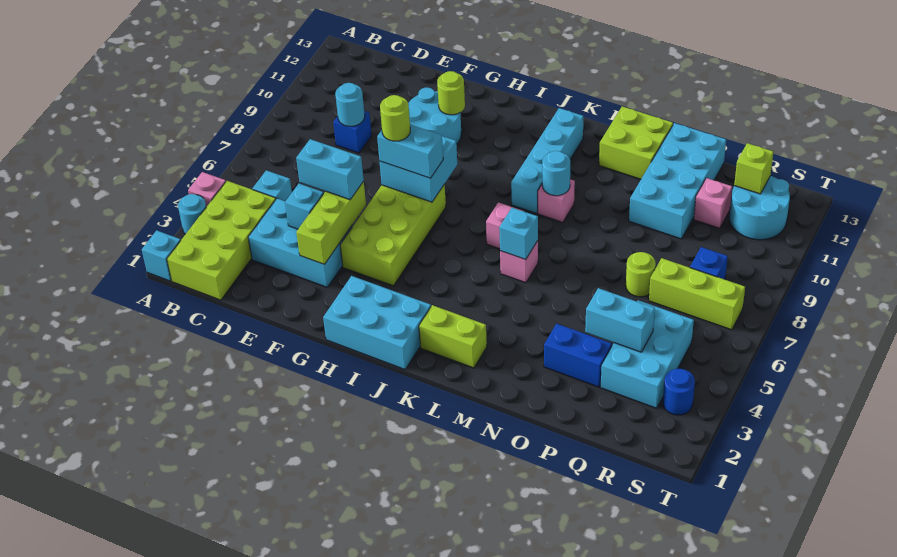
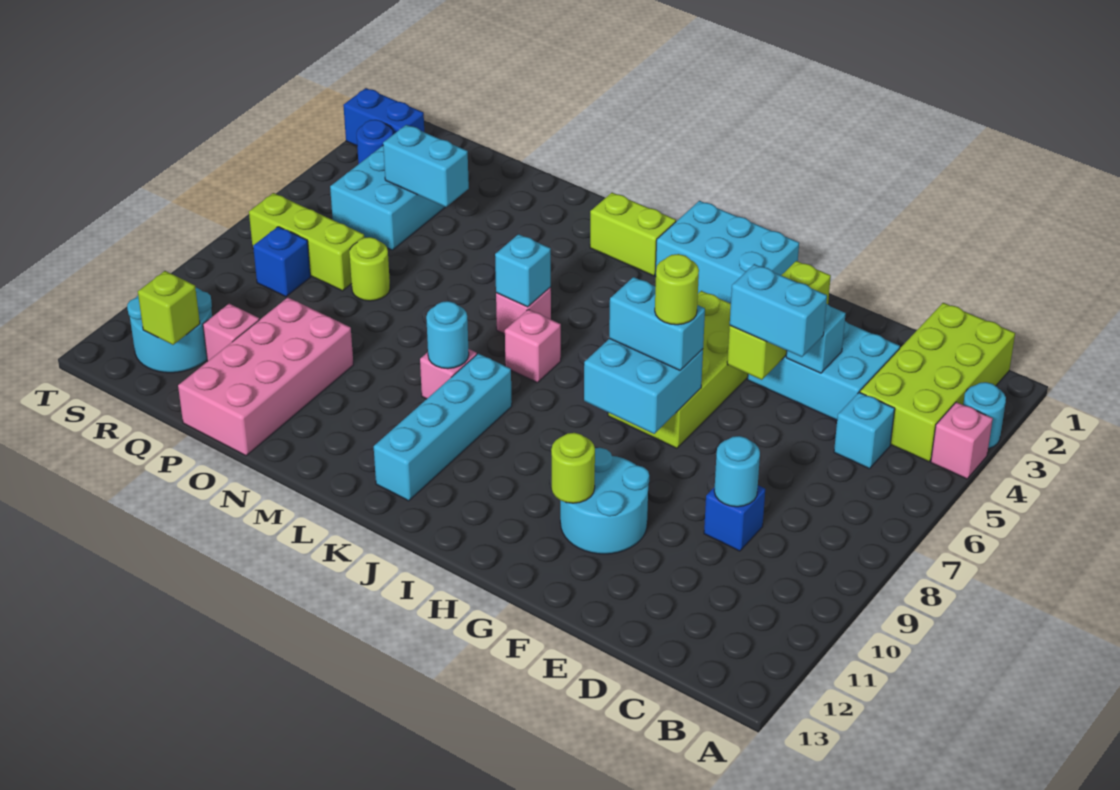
cyan brick A1 level 1 -> none
lime brick M12:N13 level 1 -> none
blue brick O3:P3 level 1 -> blue brick S2:T2 level 1
cyan brick O10:P13 level 1 -> pink brick O10:P13 level 1

